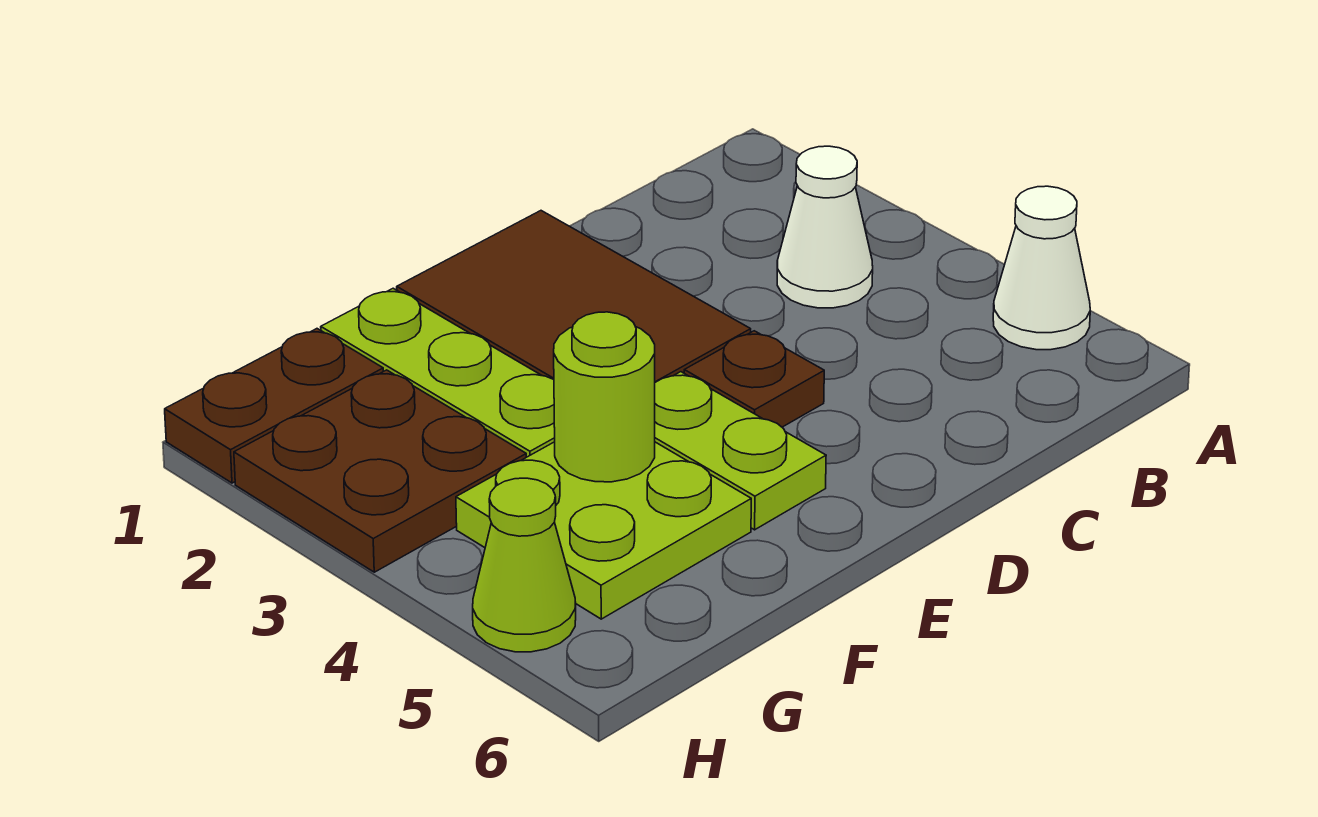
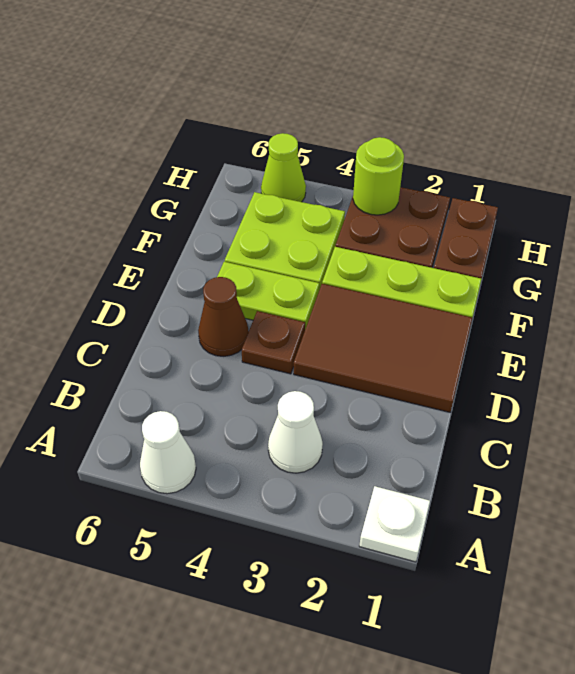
none -> white plate A1 level 1
none -> brown cone D5 level 1
lime round brick F4 level 2 -> lime round brick H3 level 2

